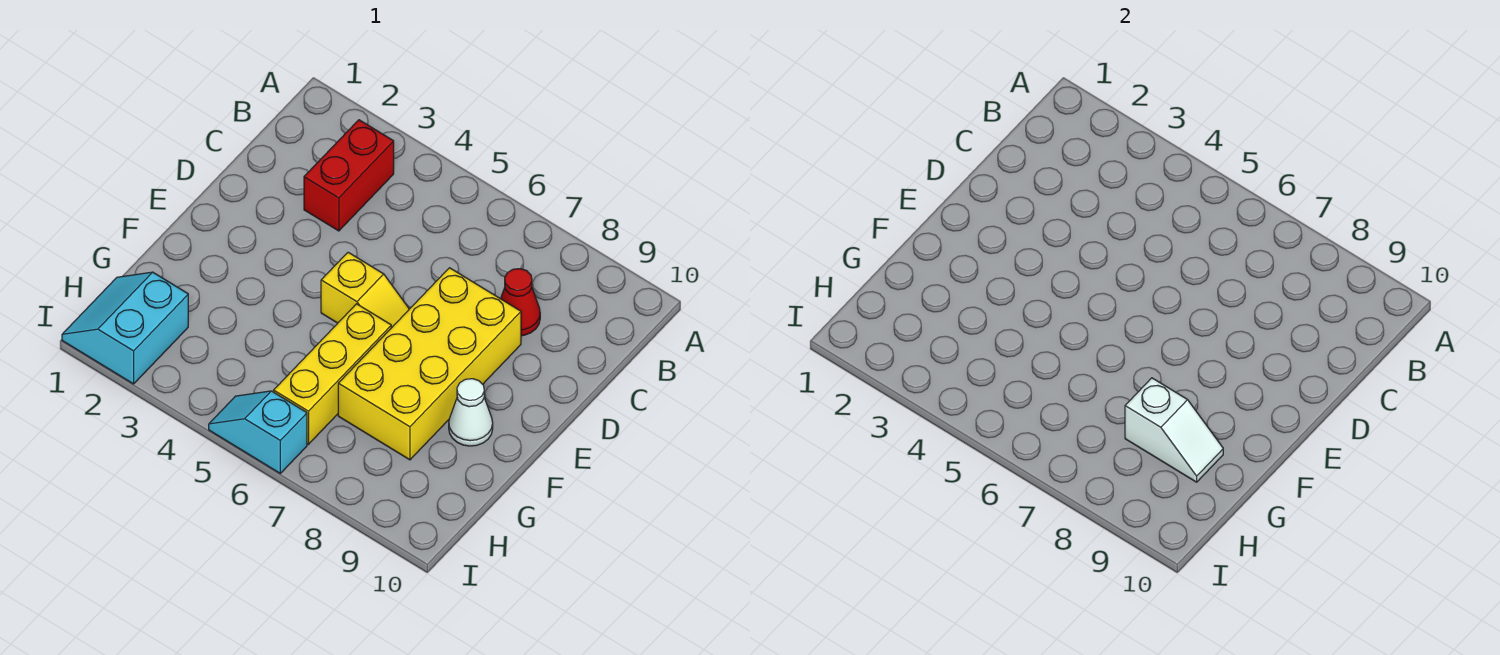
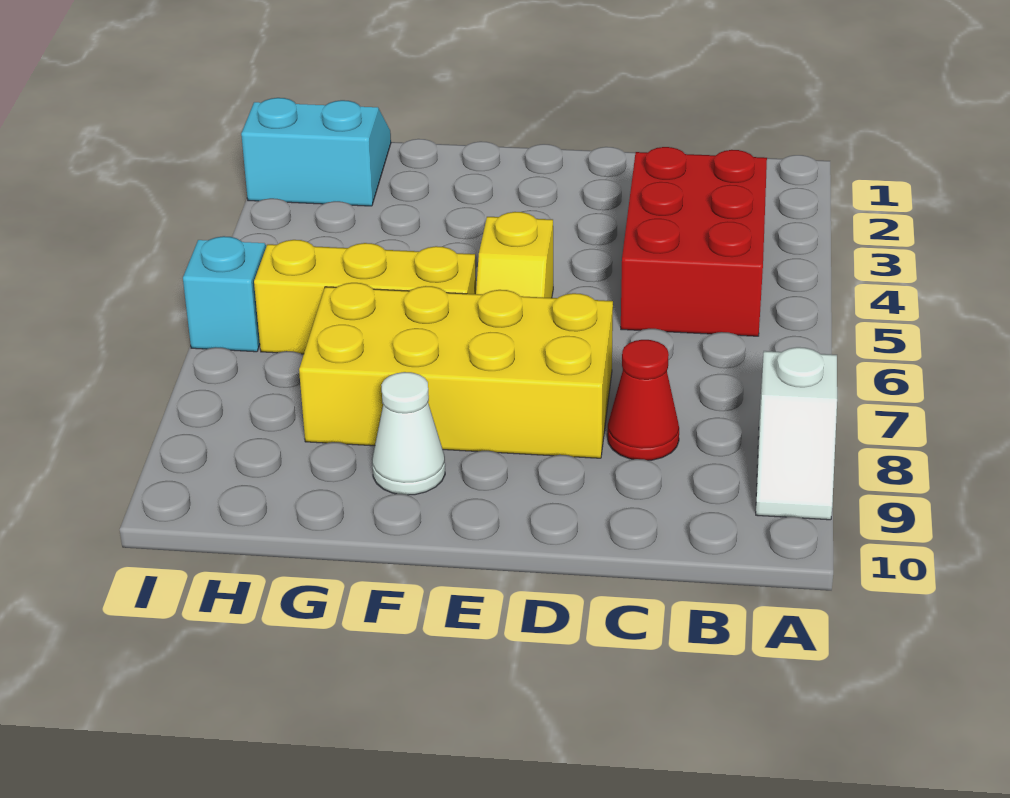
red brick B3:C3 level 1 -> red brick B3:C5 level 1
white slope G8:G9 level 2 top 8 -> white slope A8:A9 level 1 top 8

